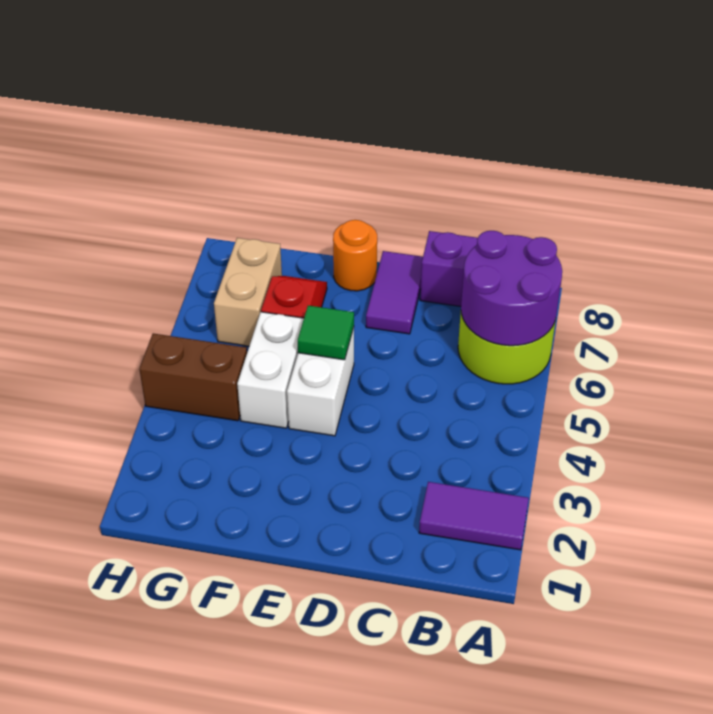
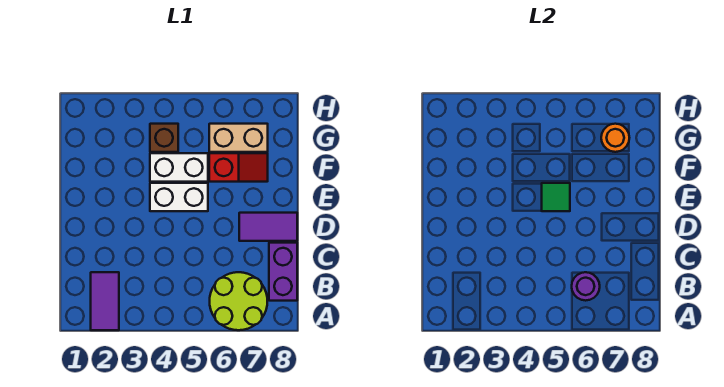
purple round brick A6:B7 level 2 -> purple round brick B6 level 2
orange round brick E8 level 1 -> orange round brick G7 level 2
brown brick G4:H4 level 1 -> brown brick G4 level 1

